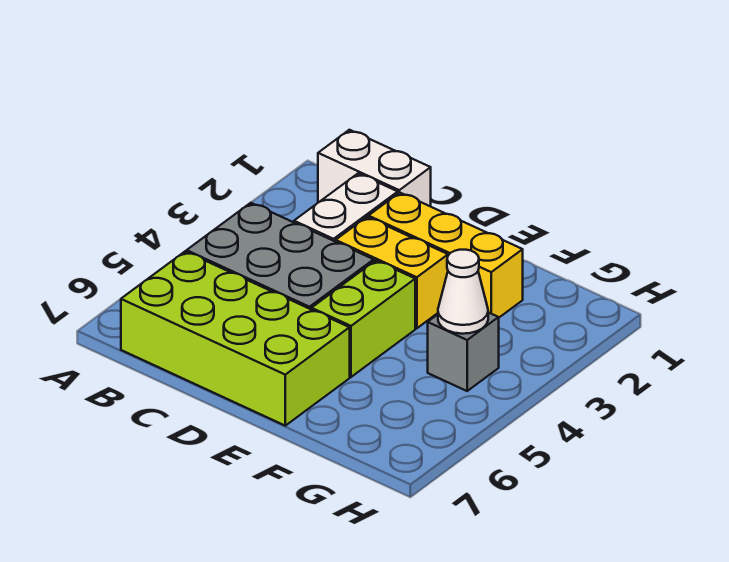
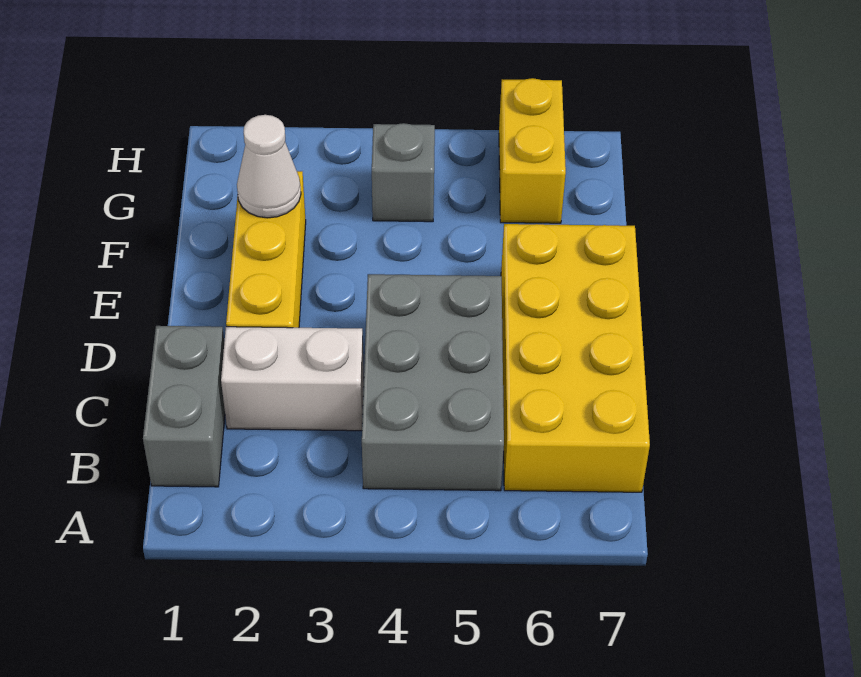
white brick B1:C1 level 1 -> grey brick B1:C1 level 1
lime brick B6:E7 level 1 -> yellow brick B6:E7 level 1
yellow brick D3:E3 level 1 -> yellow brick G6:H6 level 1
lime brick E4:E5 level 1 -> none
white cone G4 level 2 -> white cone F2 level 2

